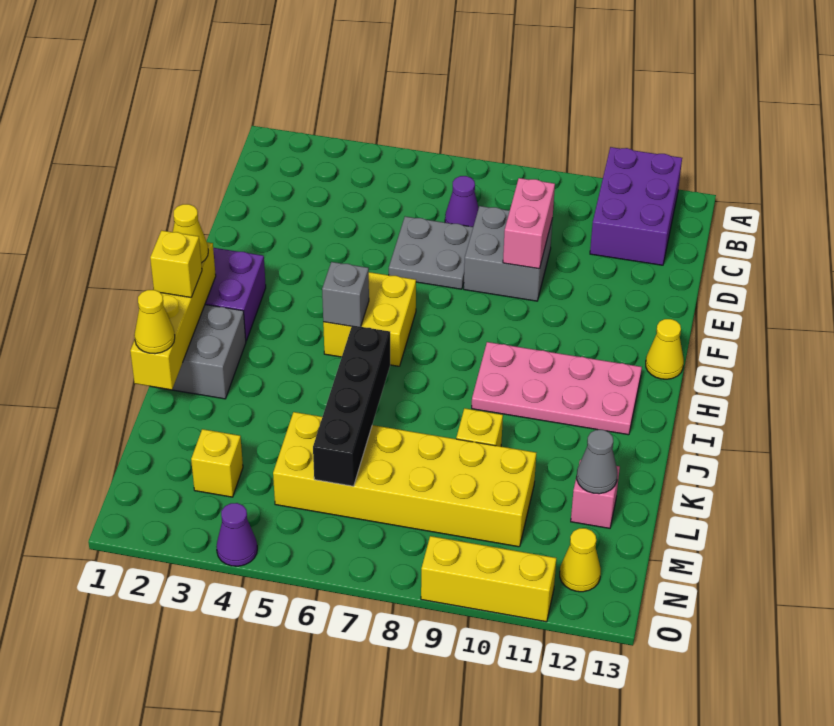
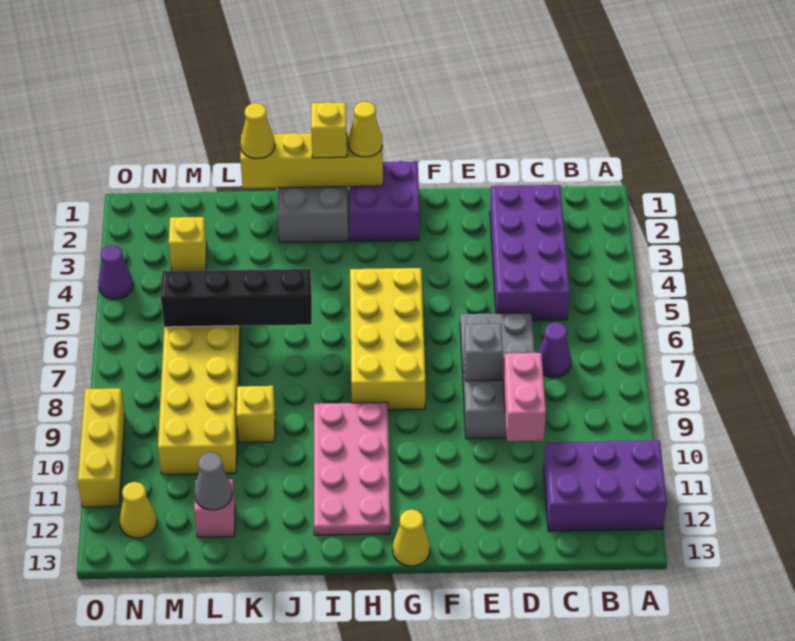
none -> purple brick C2:D5 level 1
pink brick D9:E9 level 2 -> pink brick D9:D10 level 2
yellow brick G5:H6 level 1 -> yellow brick G5:H8 level 1
grey brick H5 level 2 -> grey brick E8 level 2

